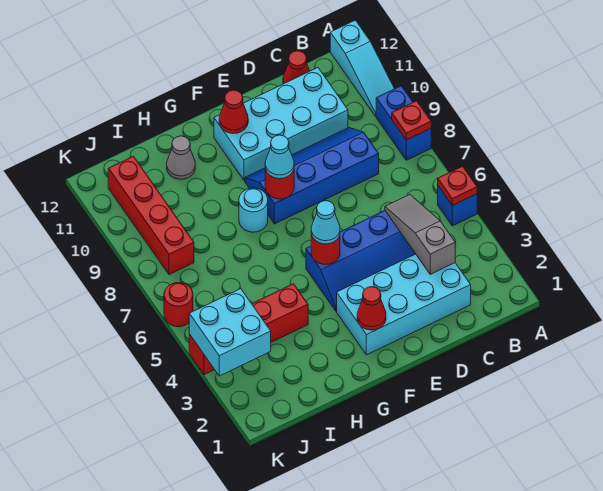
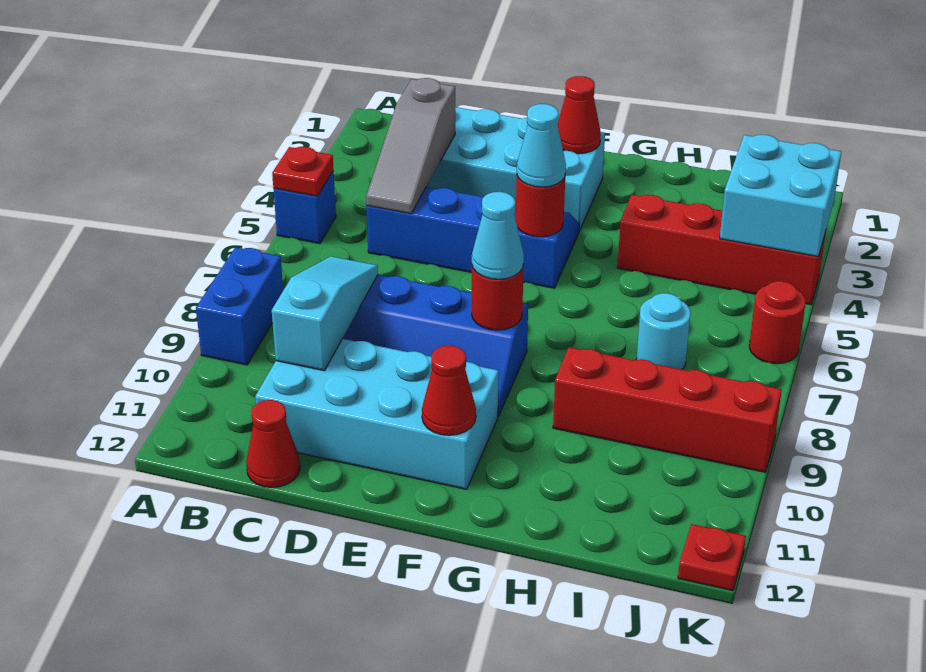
red plate A8 level 2 -> red plate K12 level 1
cyan slope A10:A12 level 1 top 12 -> cyan slope C8:C10 level 2 top 10
cyan round brick G8 level 1 -> cyan round brick I7 level 1
grey cone H11 level 1 -> none
red brick J8:J11 level 1 -> red brick H9:K9 level 1

